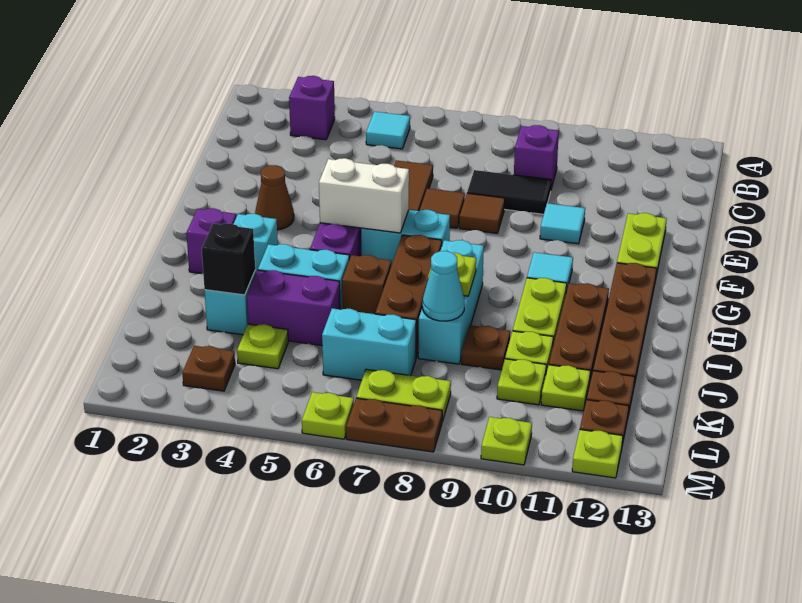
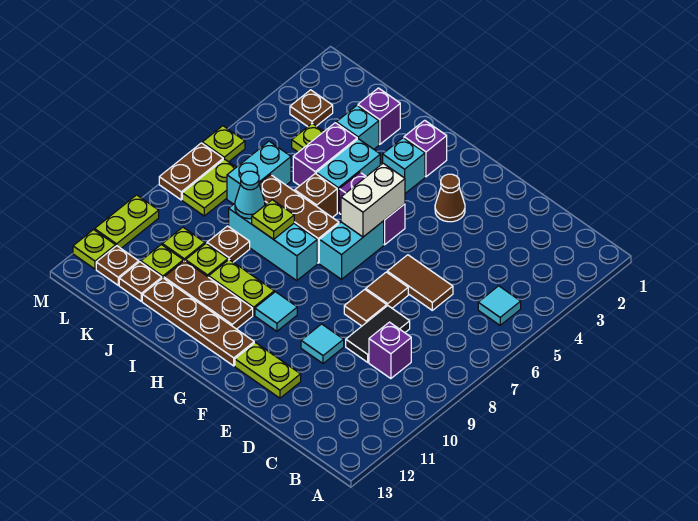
purple brick B3 level 1 -> purple brick J2 level 1
black brick J3 level 2 -> none
lime plate M10 level 1 -> lime plate M10:M11 level 1

